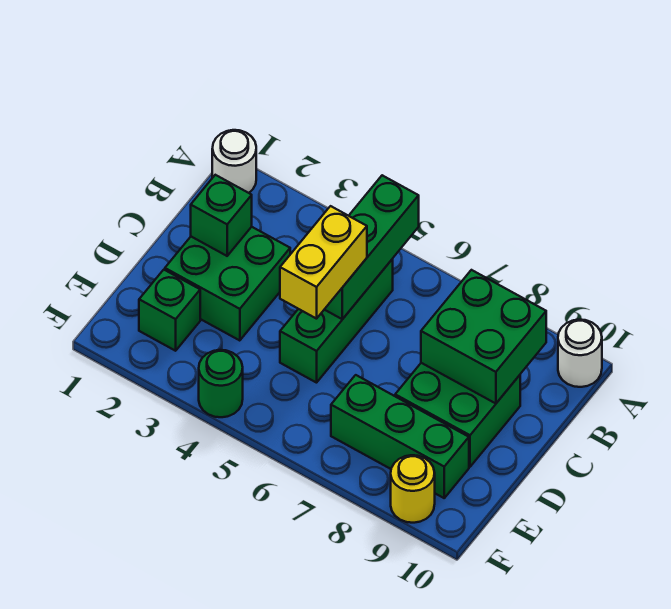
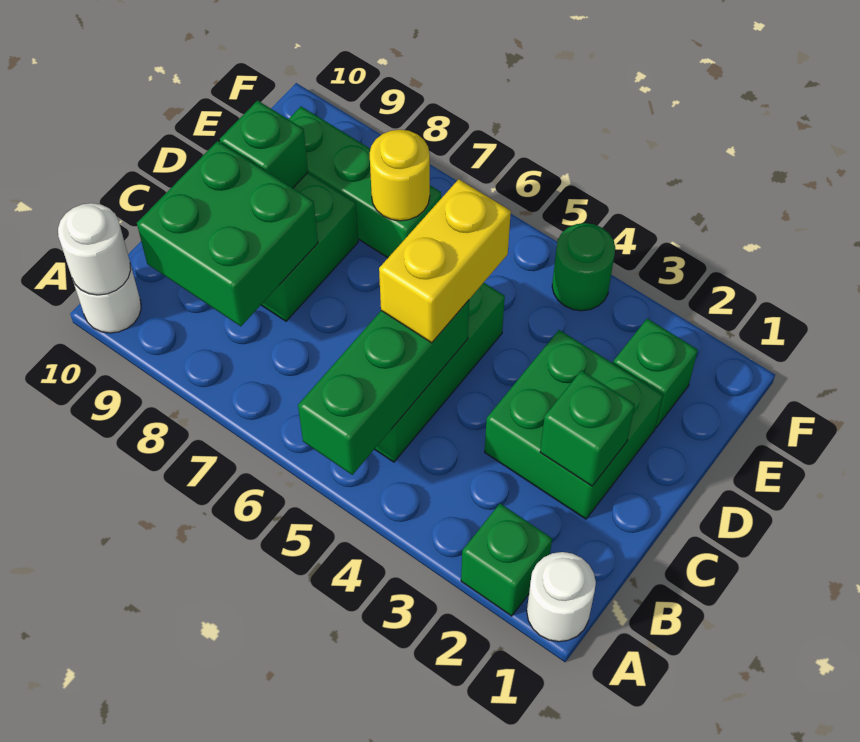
none -> green brick A2 level 1
none -> white round brick A10 level 2
none -> green brick D9 level 2
yellow round brick F9 level 1 -> yellow round brick E7 level 2

